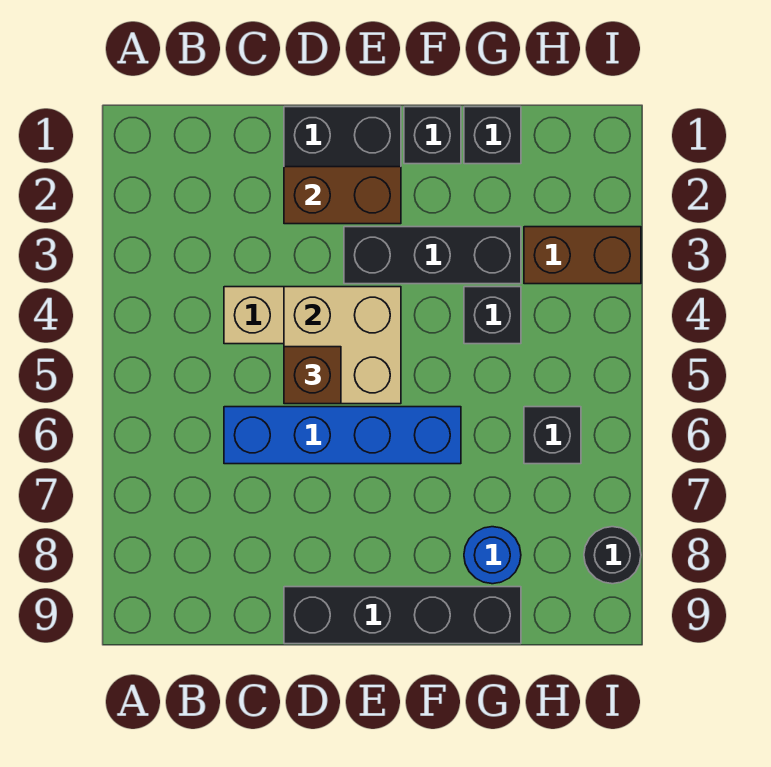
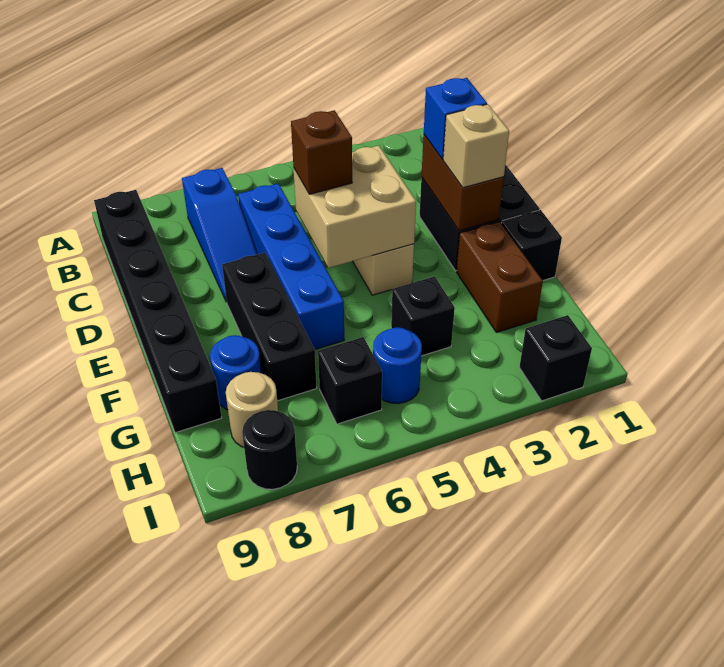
none -> blue slope B7:D7 level 1 top B
none -> blue brick D2 level 3
black brick D9:G9 level 1 -> black brick B9:G9 level 1
none -> tan brick E2 level 3
black brick E3:G3 level 1 -> black brick E7:G7 level 1
black brick G1 level 1 -> black brick I2 level 1
brown brick H3:I3 level 1 -> brown brick F2:G2 level 1
none -> blue round brick H5 level 1
none -> tan round brick H8 level 1

